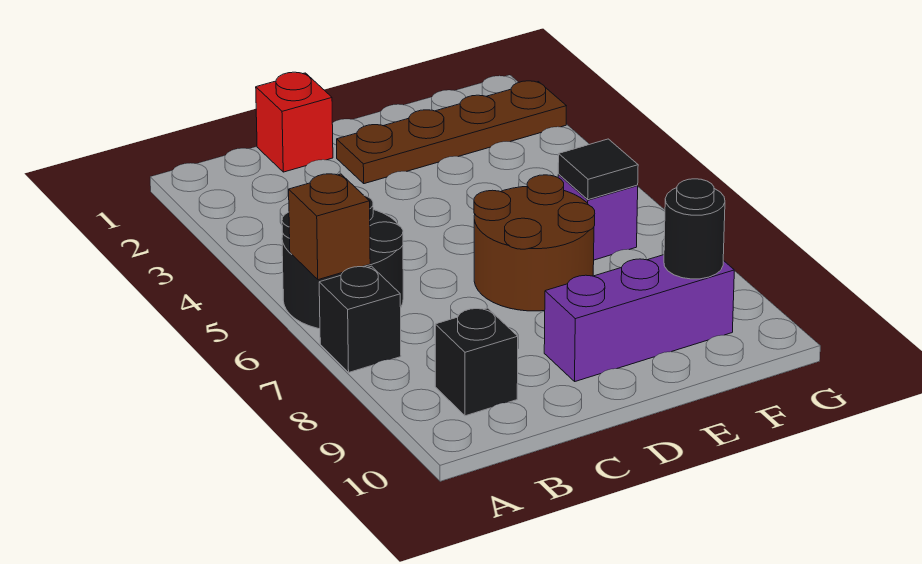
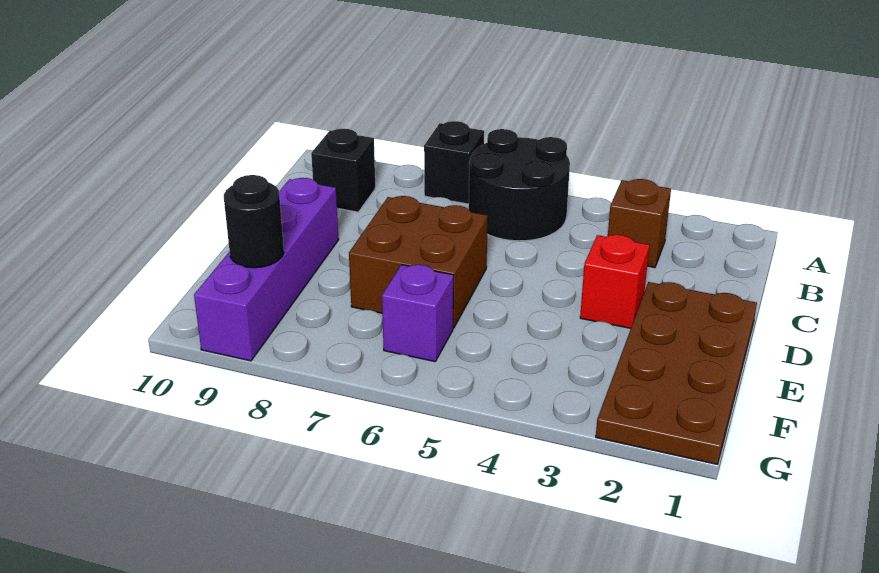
brown brick A6 level 2 -> brown brick B3 level 1
red brick C1 level 1 -> red brick D3 level 1
brown plate D2:G2 level 1 -> brown plate D1:G2 level 1
brown round brick D6:E7 level 1 -> brown brick D6:E7 level 1
purple brick D9:F9 level 1 -> purple brick D9:G9 level 1
black tile F6 level 2 -> none

